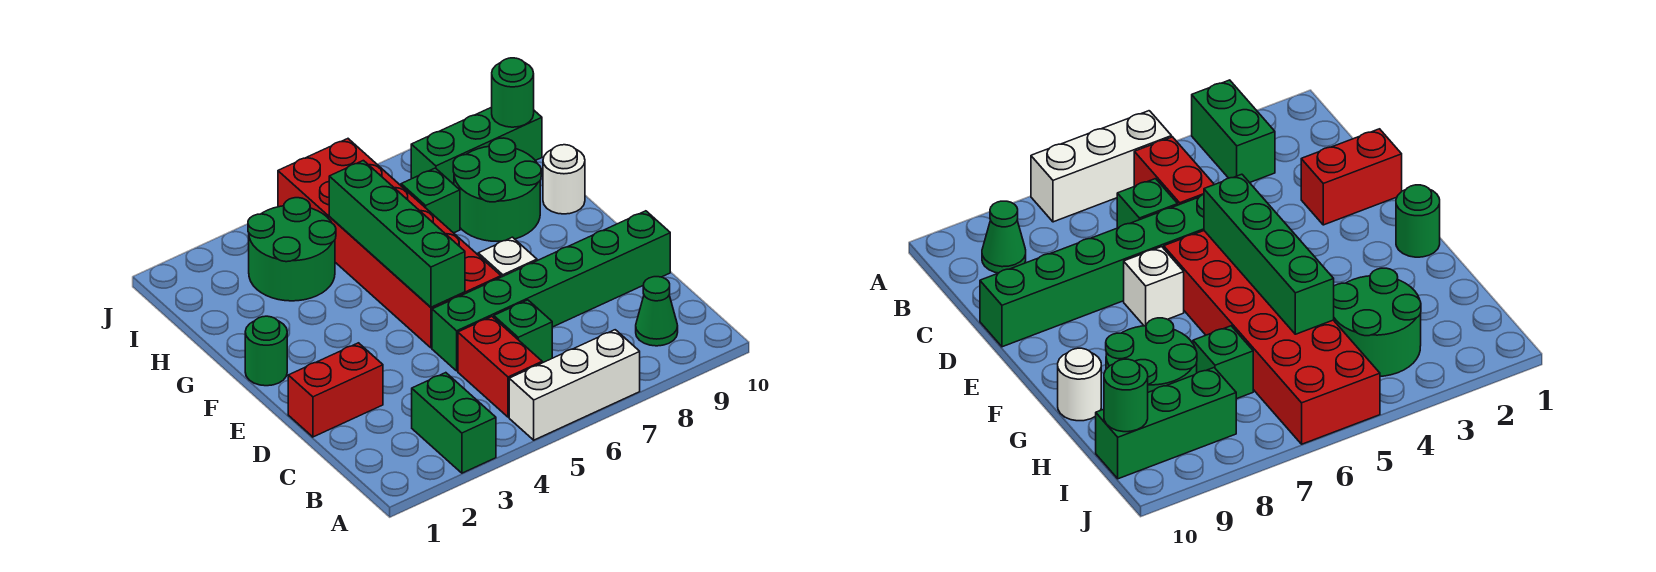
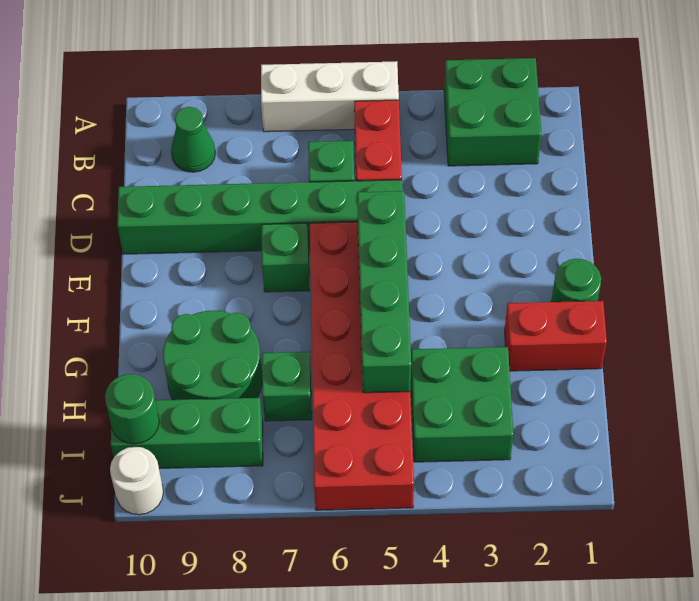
green brick A3:B3 level 1 -> green brick A2:B3 level 1
red brick D1:D2 level 1 -> red brick G1:G2 level 1
white brick E7 level 1 -> green brick E7 level 1
white round brick G10 level 1 -> white round brick J10 level 1
green round brick H3:I4 level 1 -> green brick H3:I4 level 1

